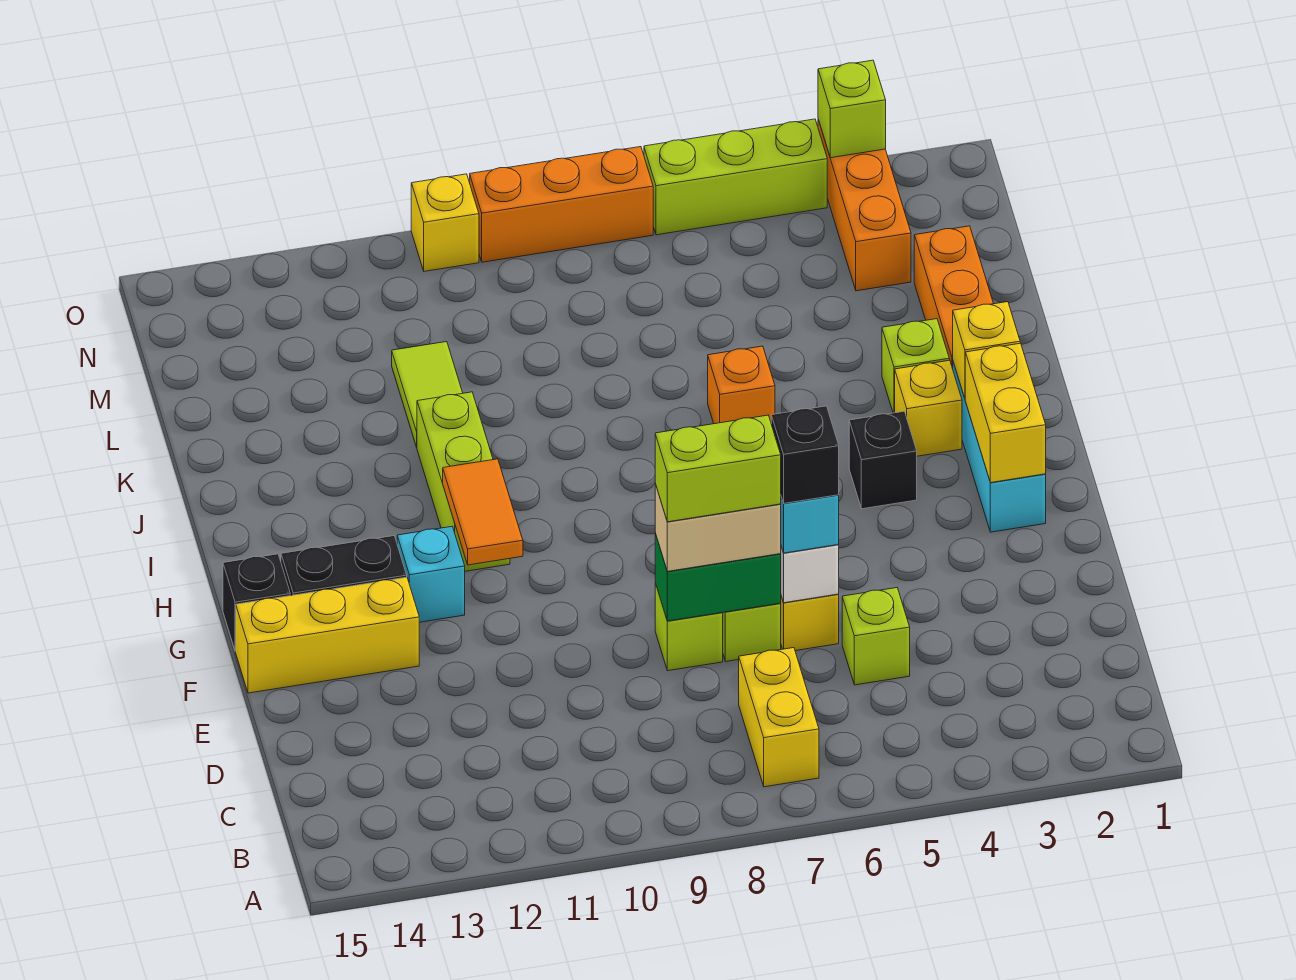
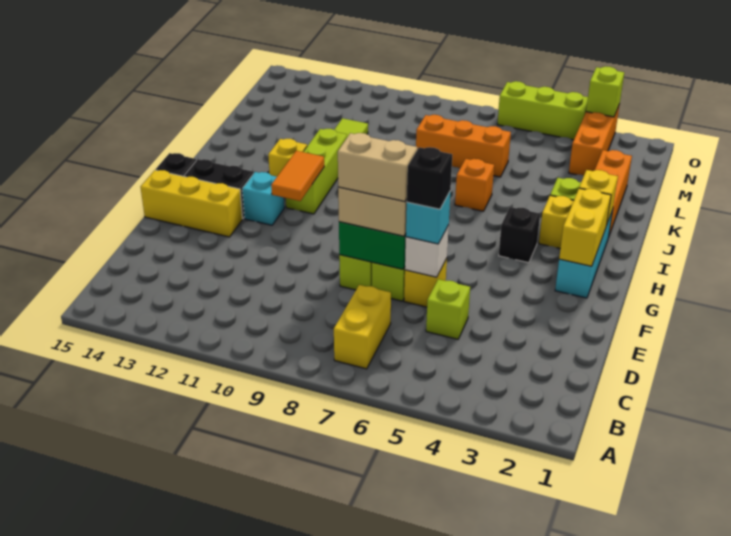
lime brick E7:E8 level 4 -> tan brick E7:E8 level 4
orange brick O7:O9 level 1 -> orange brick L6:L8 level 1
yellow brick O10 level 1 -> yellow brick I12 level 1

